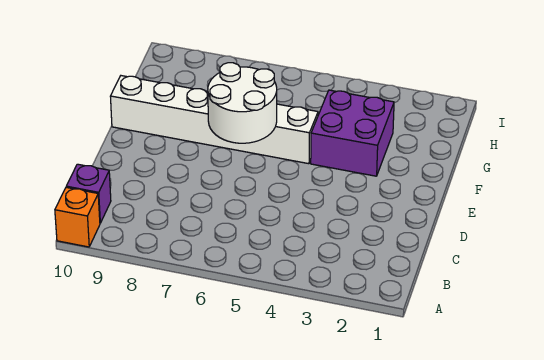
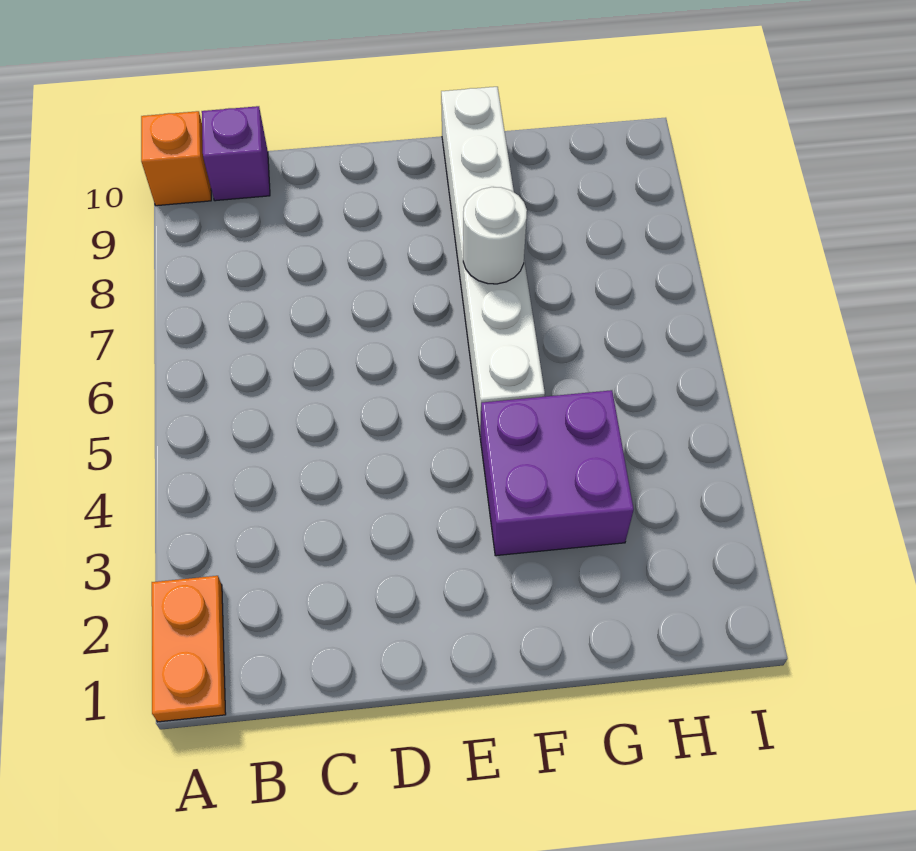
none -> orange plate A1:A2 level 1
white round brick E6:F7 level 2 -> white round brick F7 level 2

